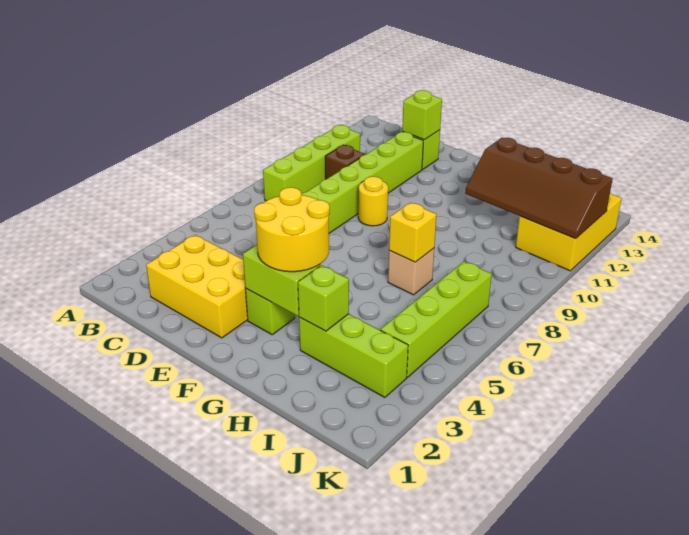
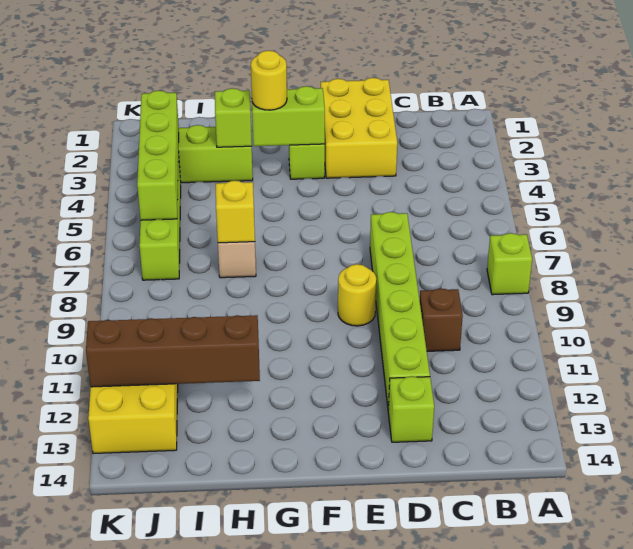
lime brick B8:B11 level 1 -> lime brick J3:J6 level 2
yellow brick C2:E3 level 1 -> yellow brick D1:E3 level 1
lime brick D13 level 2 -> lime brick A8 level 1
yellow round brick F3:G4 level 3 -> yellow round brick G3 level 3

